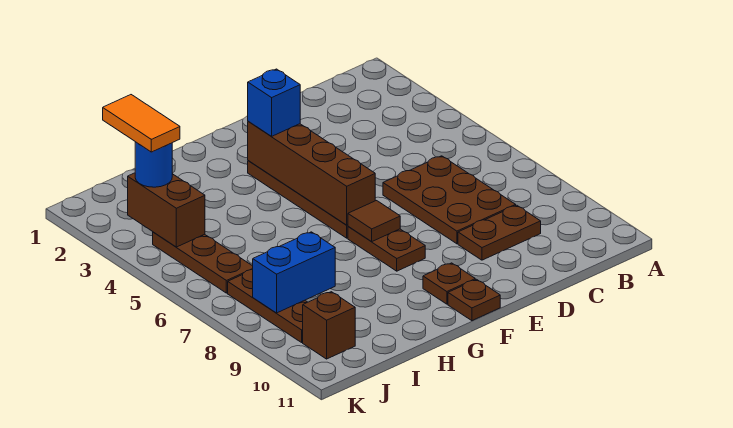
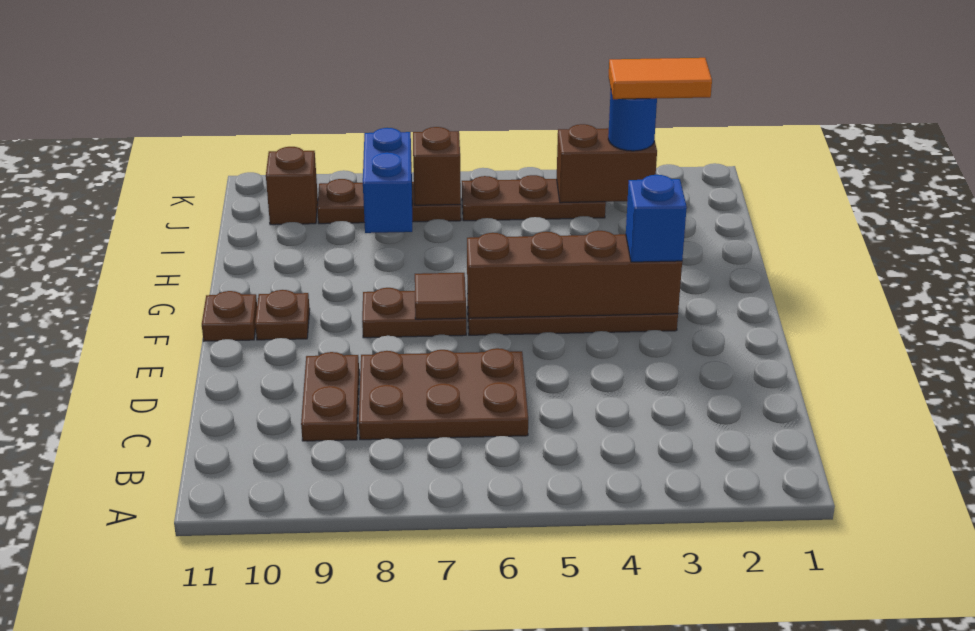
none -> brown brick J7 level 2

